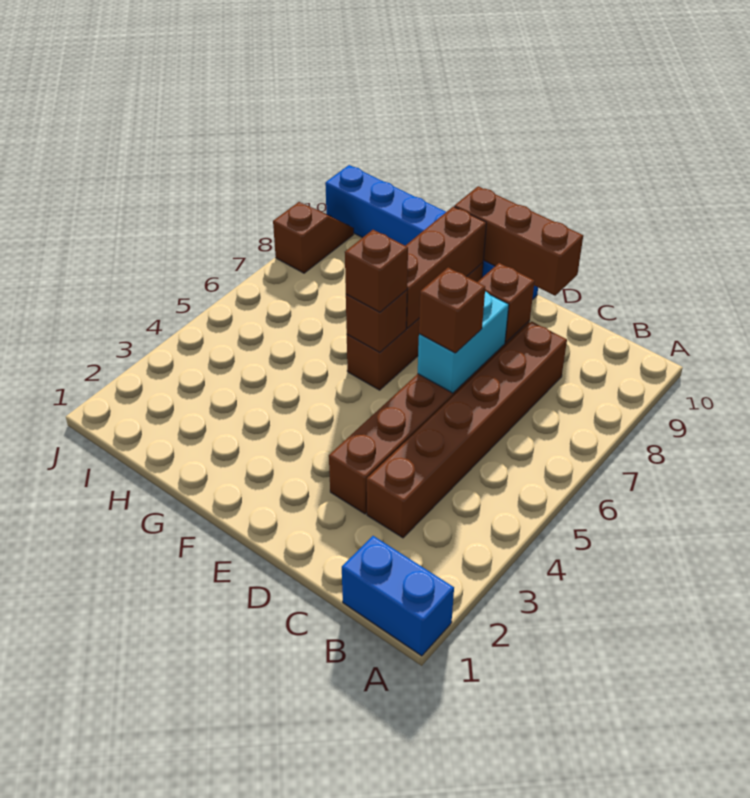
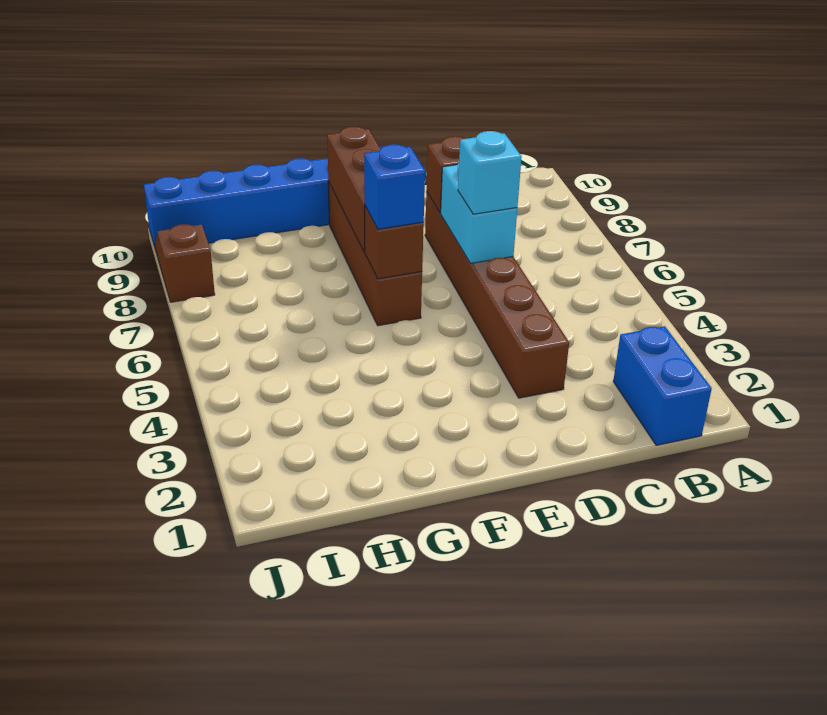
blue brick A1:B1 level 1 -> blue brick B1:B2 level 1
brown brick C3:C8 level 1 -> none
brown brick D6 level 3 -> cyan brick D6 level 3
brown brick D10:F10 level 2 -> none
brown brick F6 level 3 -> blue brick F6 level 3

